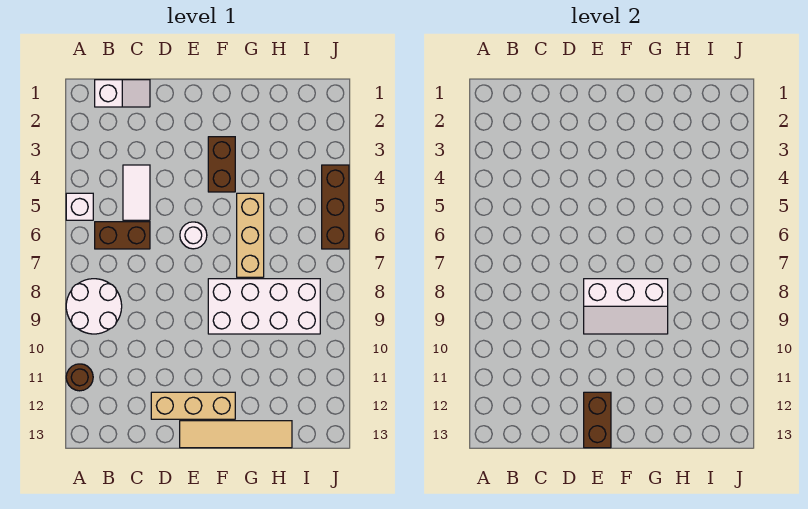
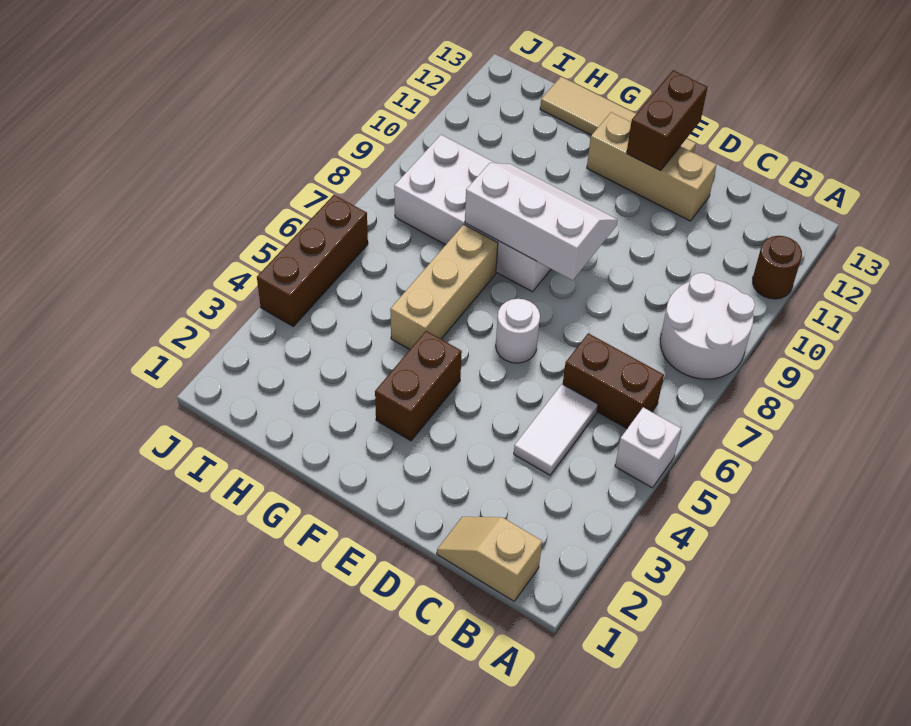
white slope B1:C1 level 1 top B -> tan slope B1:C1 level 1 top B

